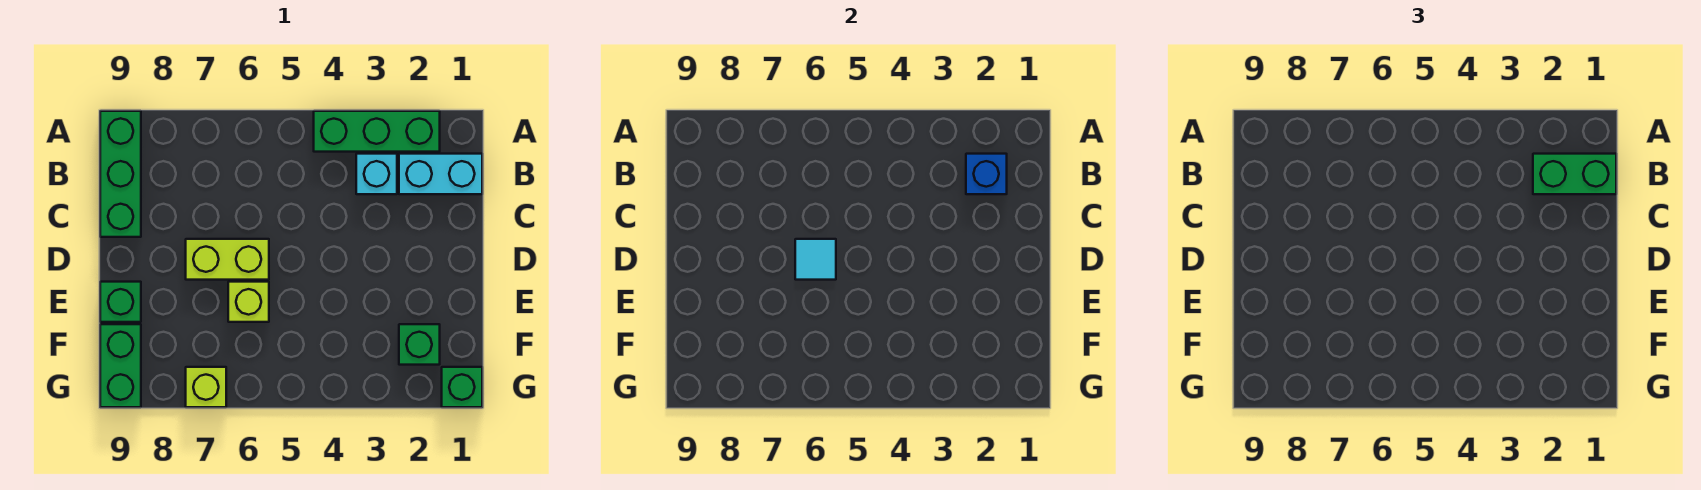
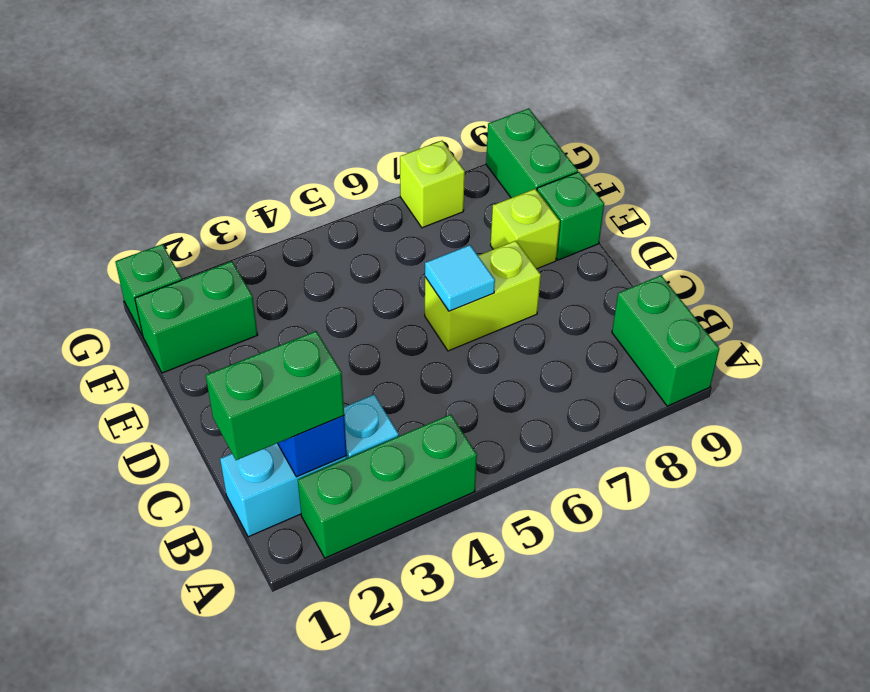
green brick A9:C9 level 1 -> green brick A9:B9 level 1
lime brick E6 level 1 -> lime brick E8 level 1
green brick F2 level 1 -> green brick F1:F2 level 1

